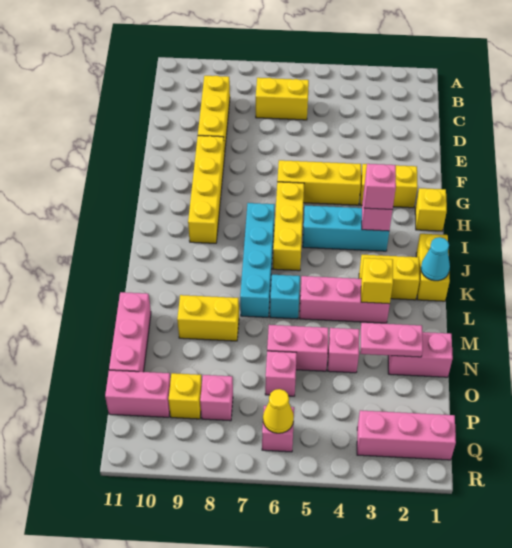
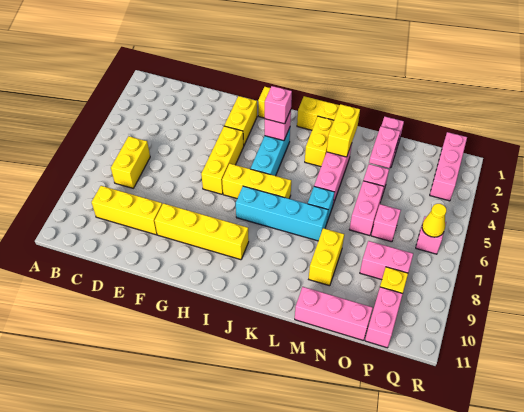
cyan cone K1 level 2 -> none
yellow brick L3 level 2 -> yellow brick L2:L3 level 2
pink brick P8 level 1 -> pink brick O8:P8 level 1

